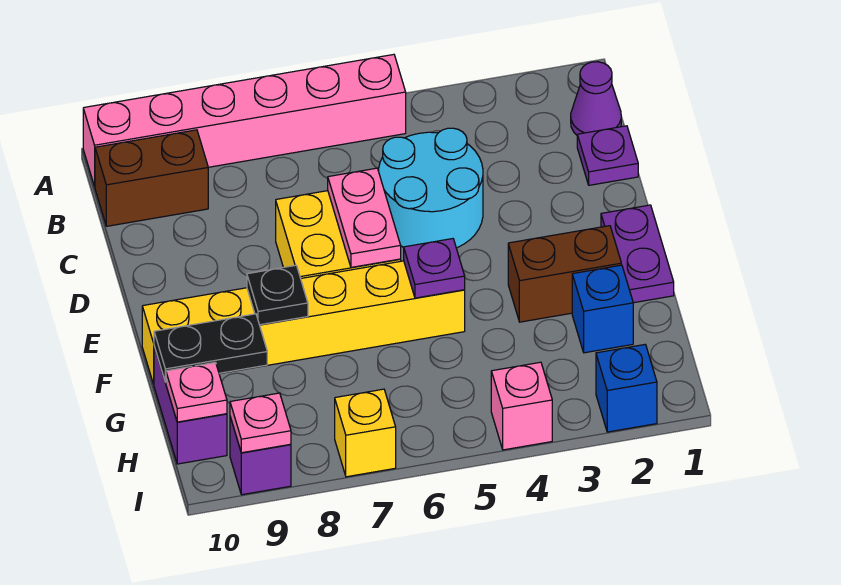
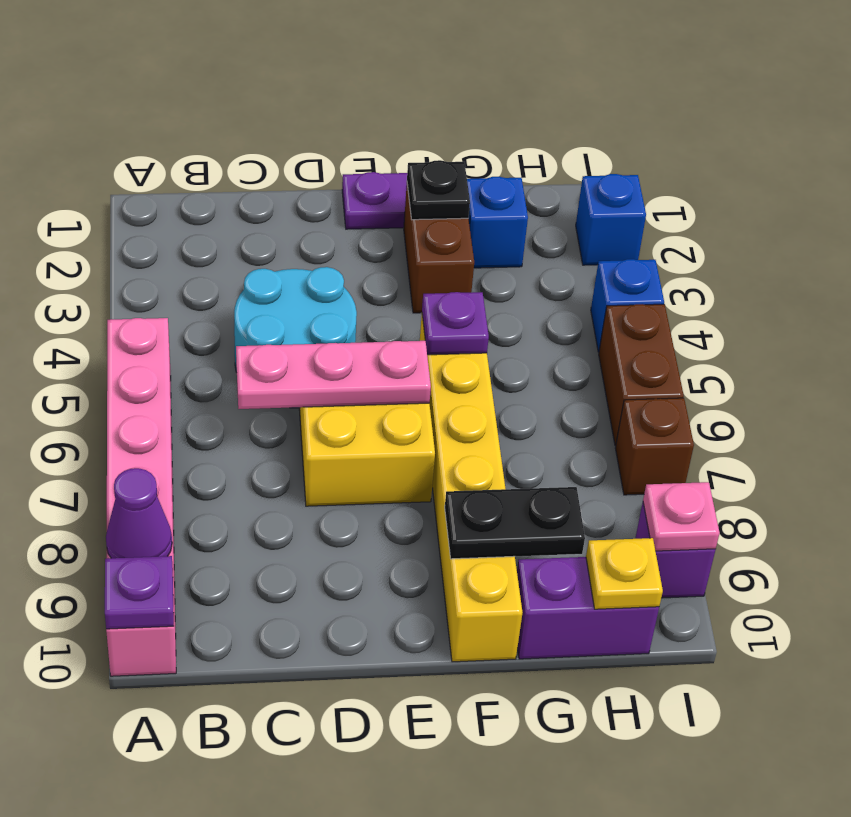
purple cone B1 level 1 -> purple cone A9 level 2
brown brick B9:B10 level 1 -> brown brick I5:I6 level 1
purple plate C1 level 1 -> purple plate A10 level 2
pink plate D6:E6 level 2 -> pink plate C6:E6 level 2
black plate F8 level 2 -> black plate F2 level 2
black plate G9:G10 level 2 -> black plate F9:G9 level 2
pink plate H10 level 2 -> yellow plate H10 level 2
pink brick I4 level 1 -> blue brick I4 level 1
yellow brick I7 level 1 -> brown brick I7 level 1

